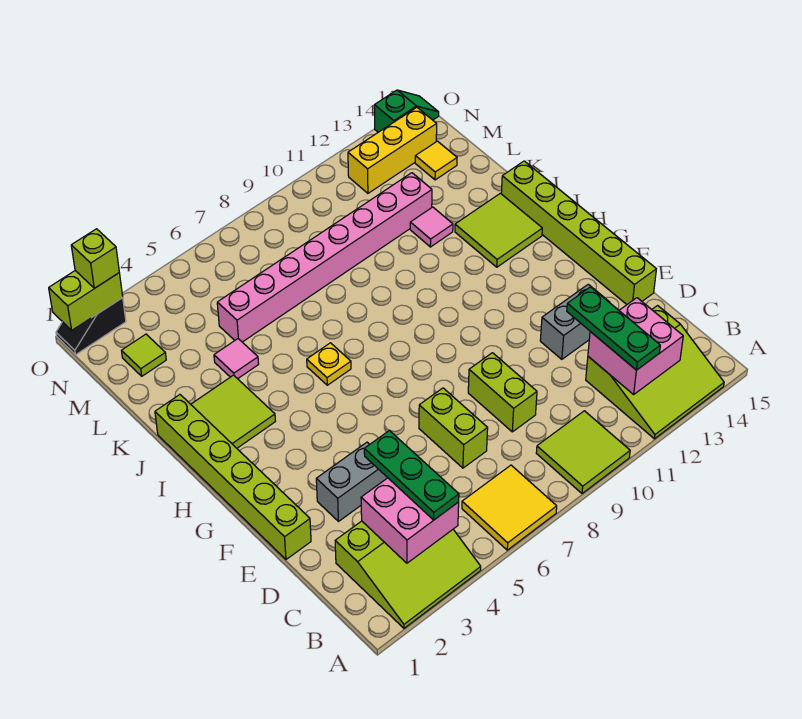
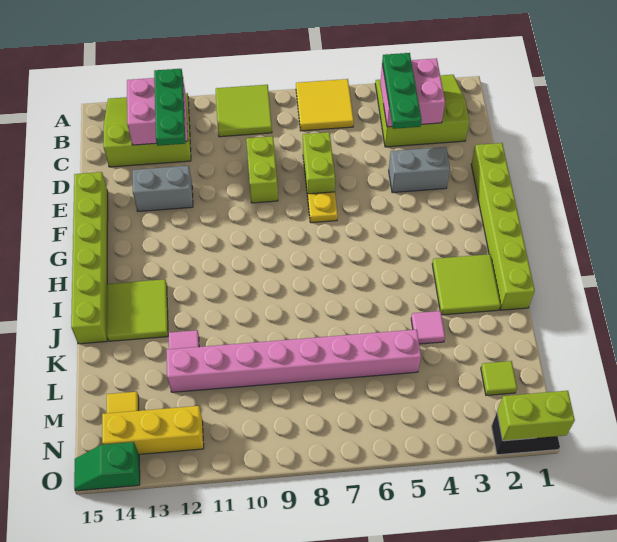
yellow plate I6 level 1 -> yellow plate F7 level 1
lime brick O2 level 3 -> none

